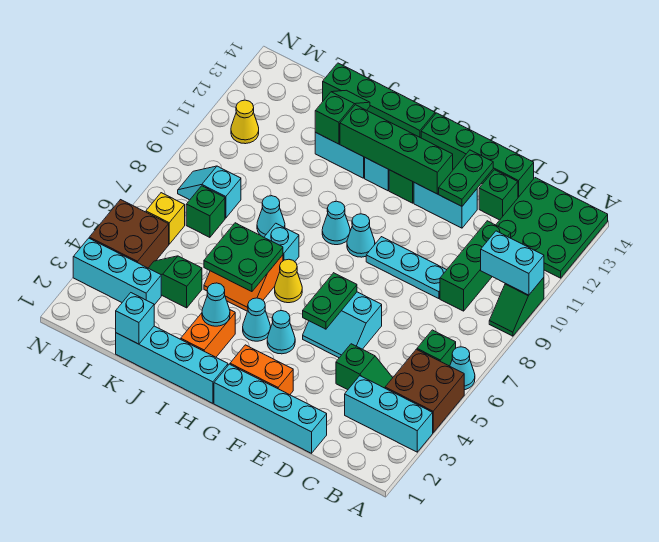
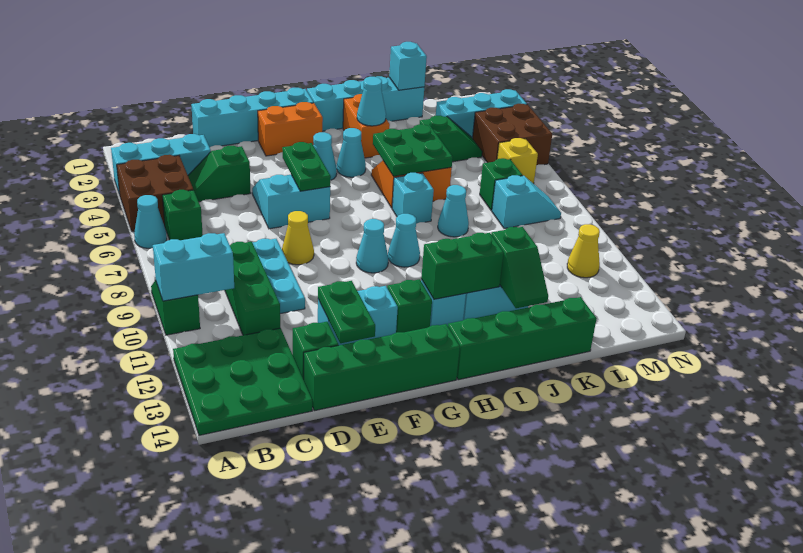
cyan plate D9:F9 level 1 -> cyan plate D8:D10 level 1
green brick F12:I12 level 2 -> green brick H12:I12 level 2
yellow cone H6 level 1 -> yellow cone E8 level 1

